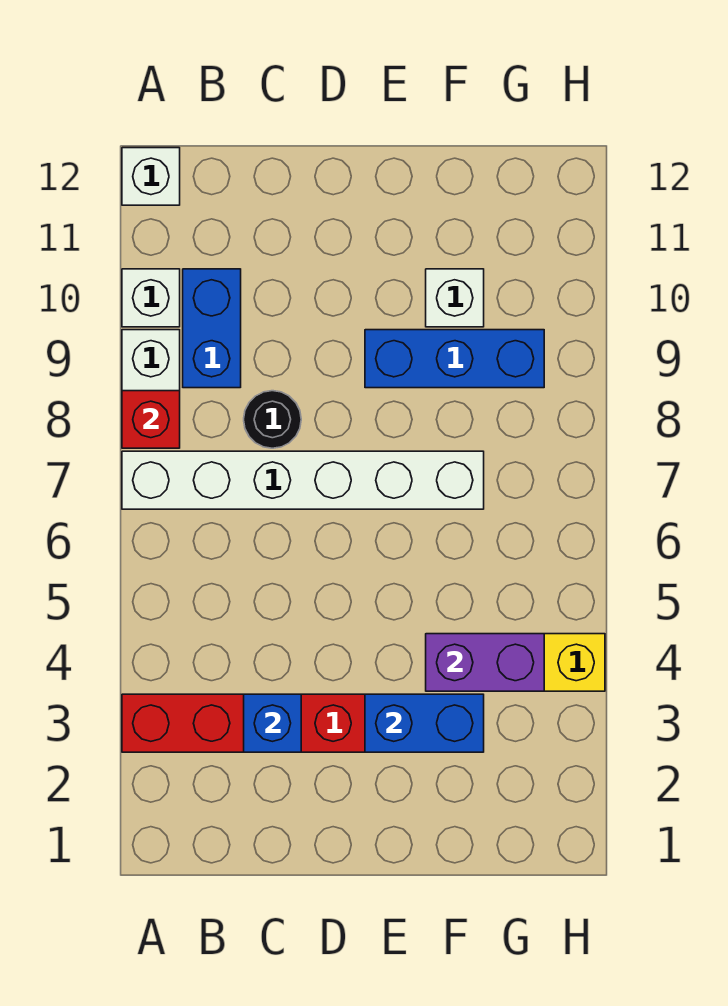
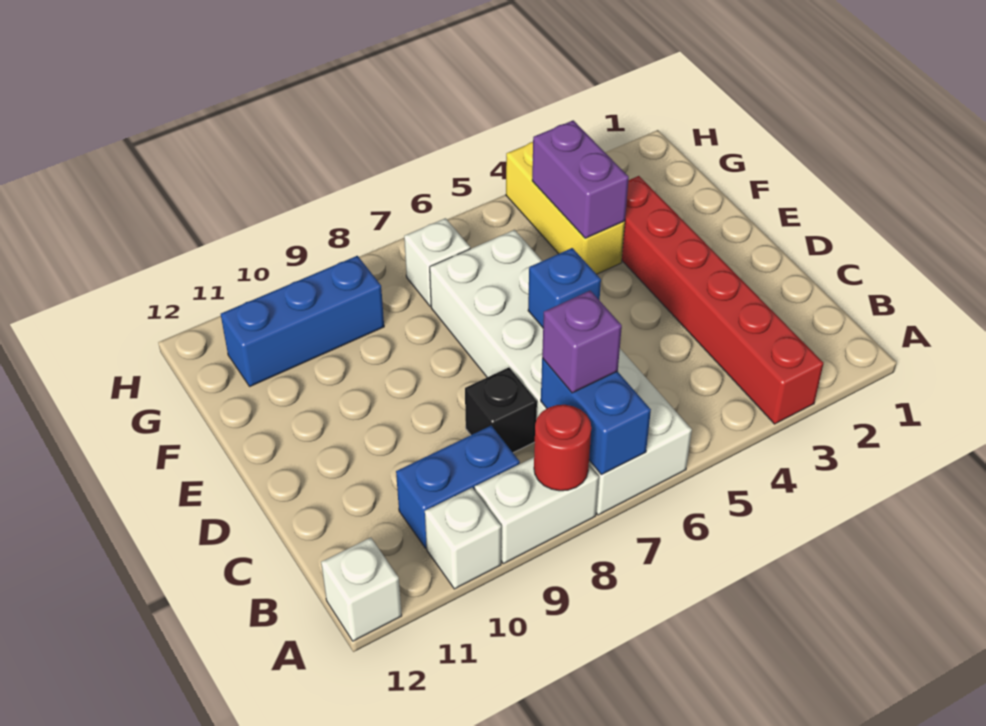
white brick A7:F7 level 1 -> white brick A6:F7 level 1
red brick A8 level 2 -> red round brick A8 level 2
none -> purple brick B7 level 3
blue brick C3 level 2 -> blue brick D6 level 2
black round brick C8 level 1 -> black brick C8 level 1
blue brick E3:F3 level 2 -> blue brick A7:B7 level 2
blue brick E9:G9 level 1 -> blue brick G9:G11 level 1
white brick F10 level 1 -> white brick G7 level 1

